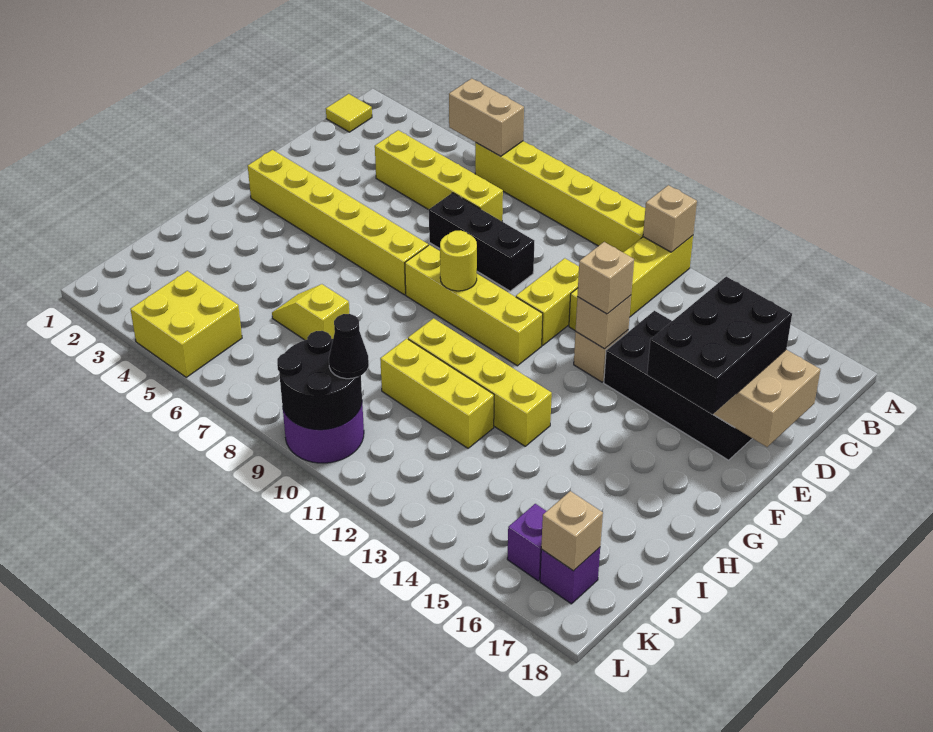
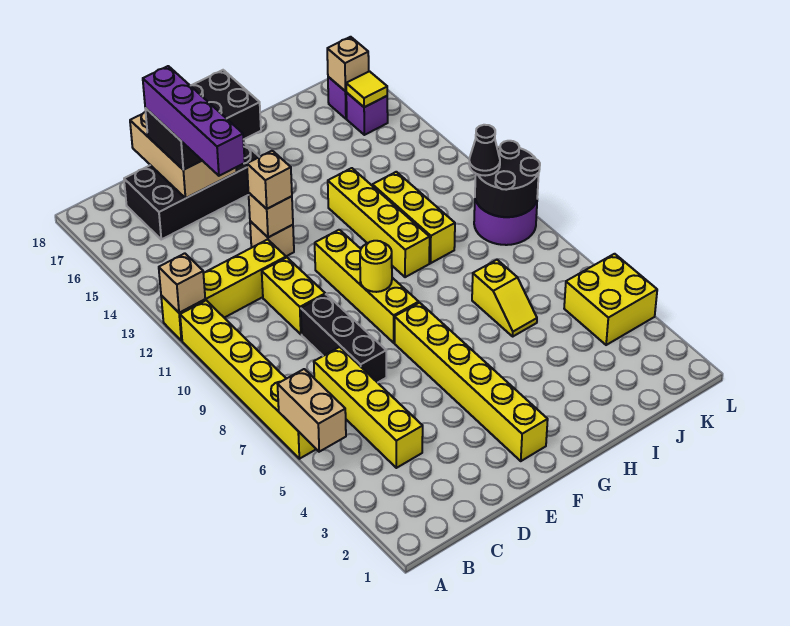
yellow tile B1 level 1 -> yellow tile K16 level 2
yellow brick D11:E11 level 1 -> yellow brick D10:D11 level 1
black brick D14:E17 level 1 -> black brick C16:F17 level 1
none -> purple brick D14:D17 level 4

